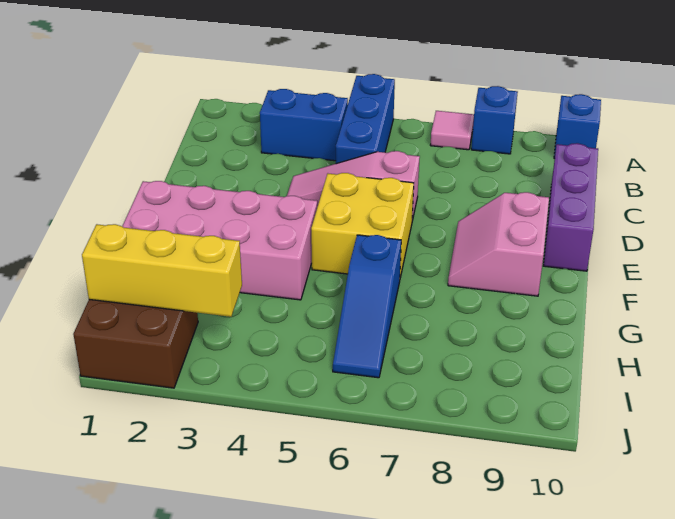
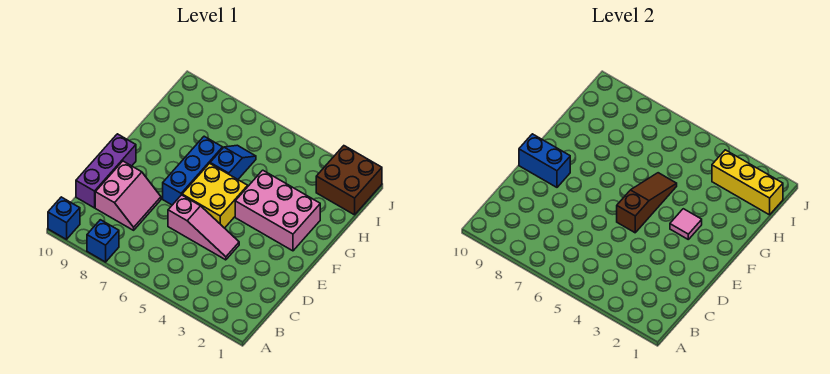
blue brick A5:C5 level 1 -> blue brick E7:G7 level 1
pink tile A7 level 1 -> pink tile F3 level 2
blue brick B3:B4 level 1 -> blue brick E9:E10 level 2
none -> brown slope E5:G5 level 2 top E
pink slope E8:F9 level 1 top 9 -> pink slope C8:D9 level 1 top 9
pink brick F1:G4 level 1 -> pink brick F2:G4 level 1
blue slope G6:I6 level 1 top G -> blue slope G6:H6 level 1 top G

